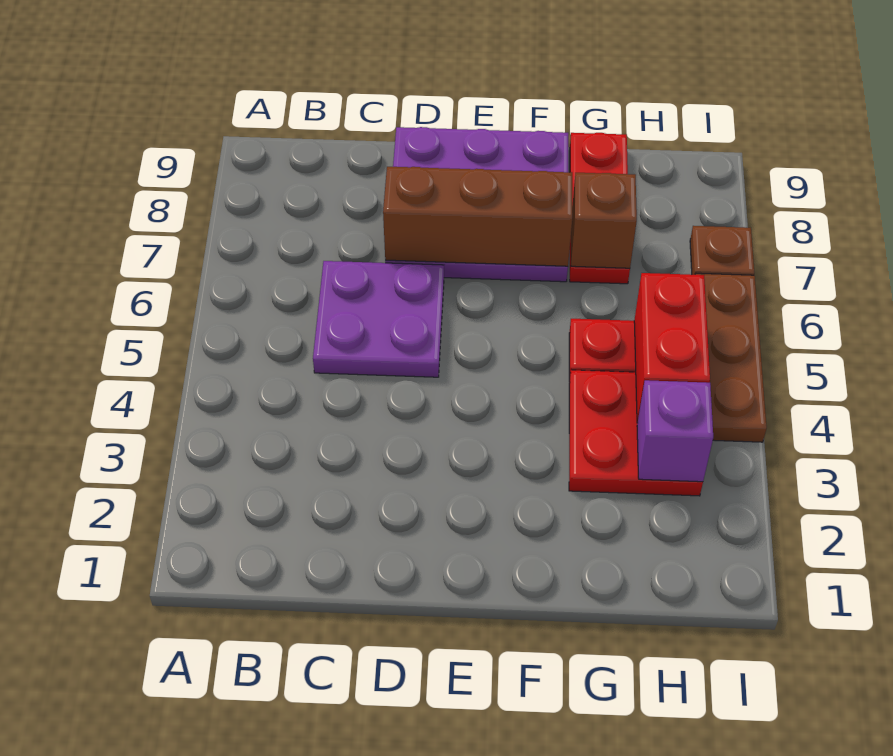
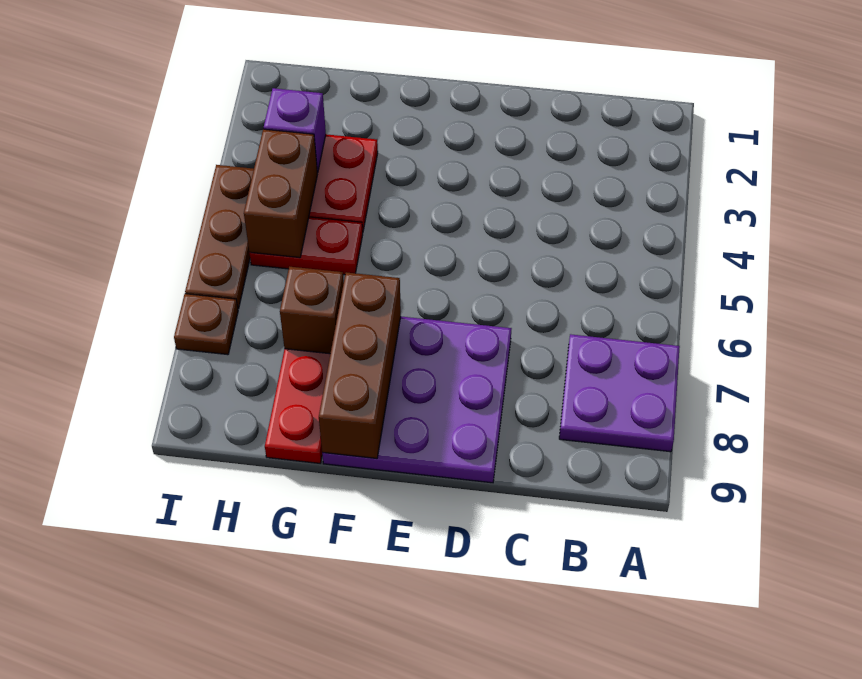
purple plate C5:D6 level 1 -> purple plate A7:B8 level 1
brown brick D7:F7 level 2 -> brown brick F7:F9 level 2
red brick H4:H5 level 2 -> brown brick H4:H5 level 2

